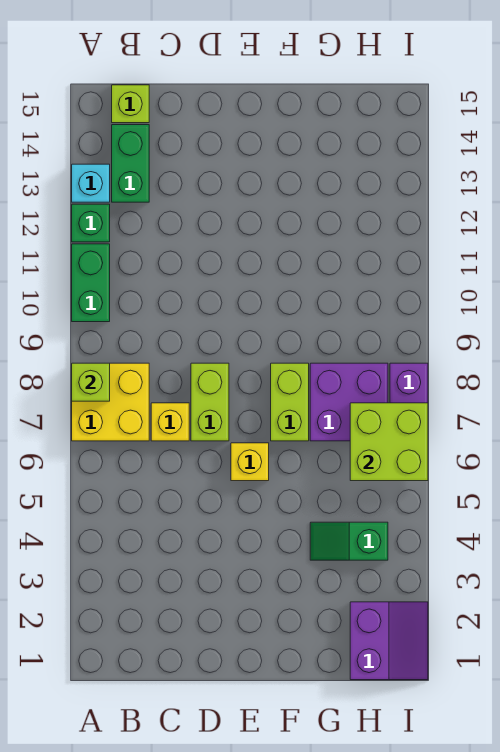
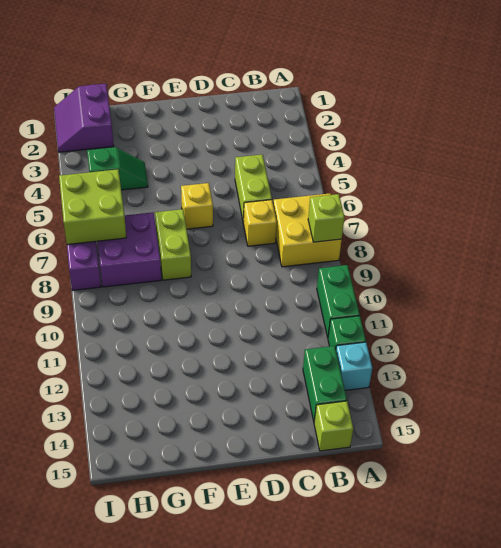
lime brick D7:D8 level 1 -> lime brick C5:C6 level 1

